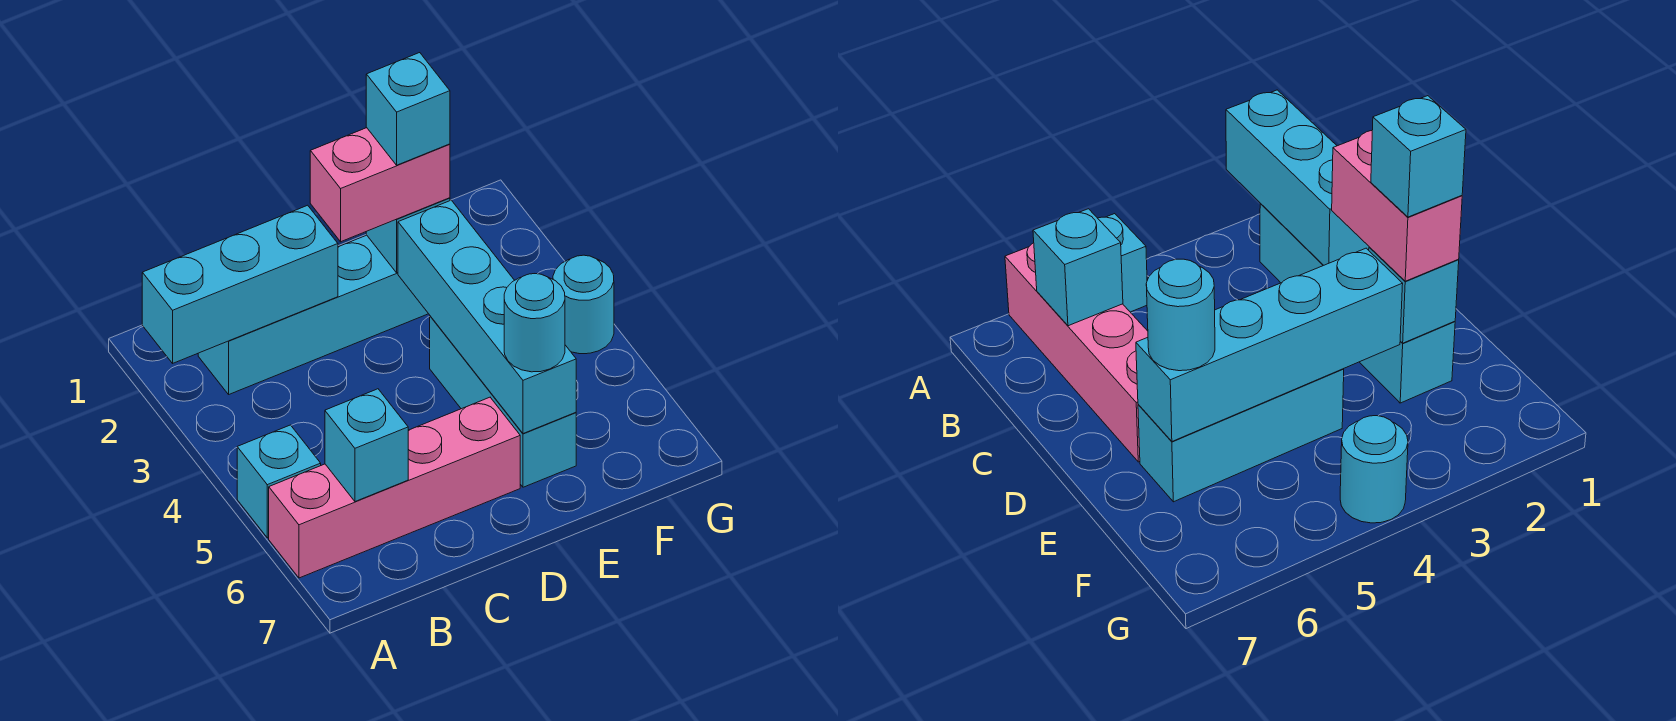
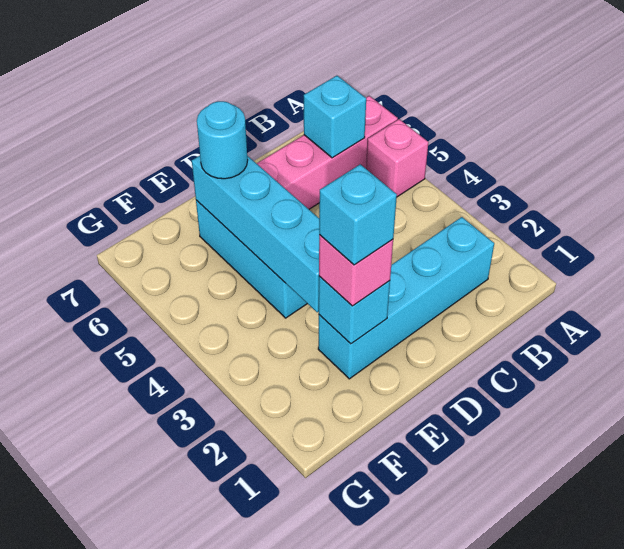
cyan brick A2:C2 level 2 -> none
cyan brick A5 level 1 -> pink brick A5 level 1
pink brick D2:E2 level 3 -> pink brick E2 level 3
cyan round brick G4 level 1 -> none

